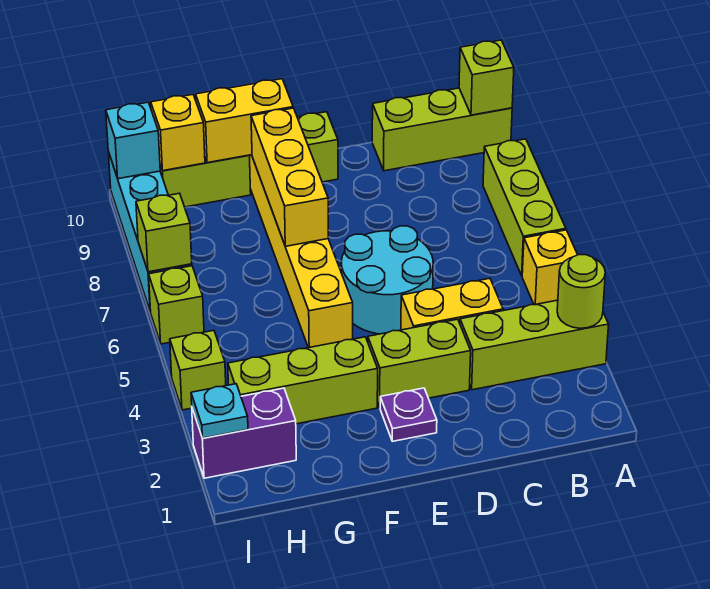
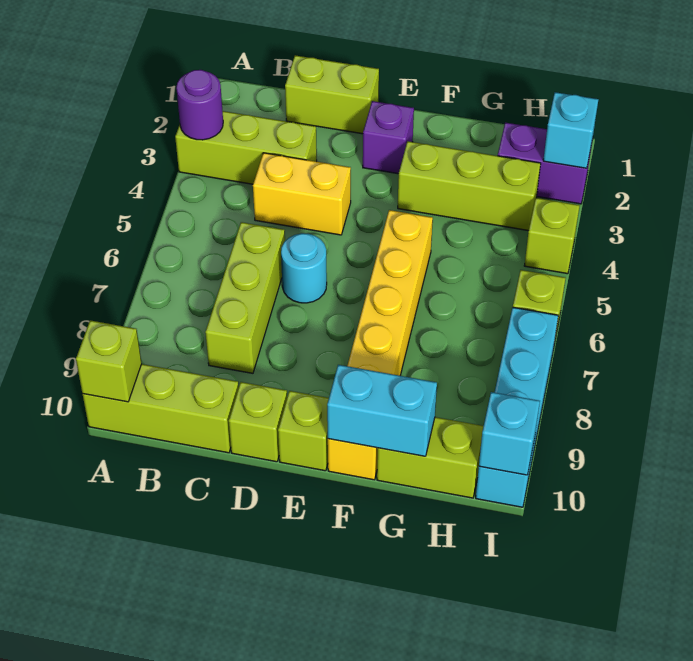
lime round brick A3 level 2 -> purple round brick A3 level 2
yellow brick A5 level 1 -> none
lime brick A6:A8 level 1 -> lime brick C6:C8 level 1
lime brick D3:E3 level 1 -> lime brick C1:D1 level 1
cyan round brick D5:E6 level 1 -> cyan round brick D6 level 1
purple plate E2 level 1 -> purple brick E2 level 1
yellow brick F7:F9 level 2 -> none
yellow brick F10:G10 level 2 -> cyan brick F10:G10 level 2
yellow brick H10 level 2 -> none
cyan plate I2 level 2 -> cyan brick I2 level 2
lime brick I7 level 2 -> lime brick D10 level 1

